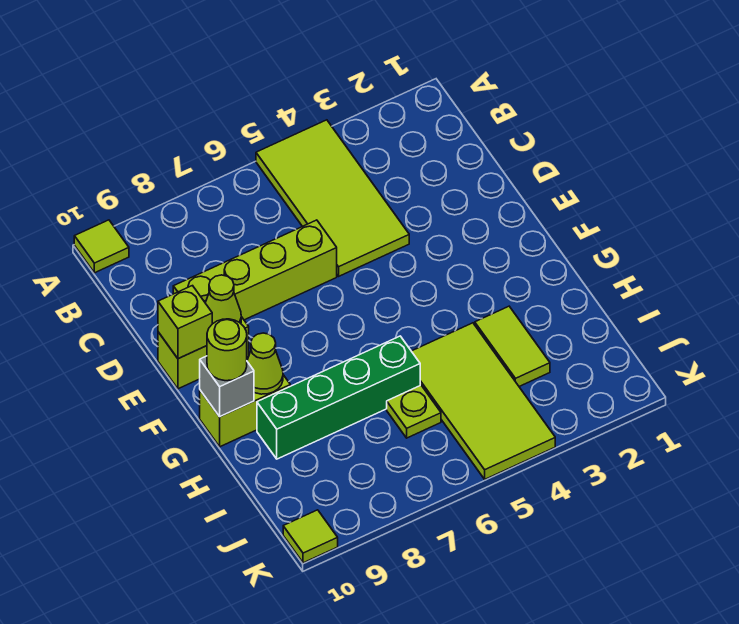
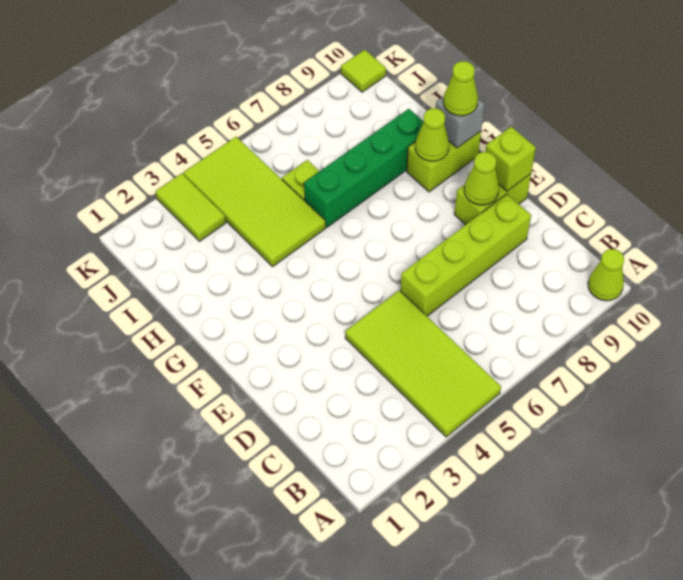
lime tile A10 level 1 -> lime cone A10 level 1
lime round brick G10 level 3 -> lime cone G10 level 3
lime tile H3:I3 level 1 -> lime tile J3:K3 level 1

